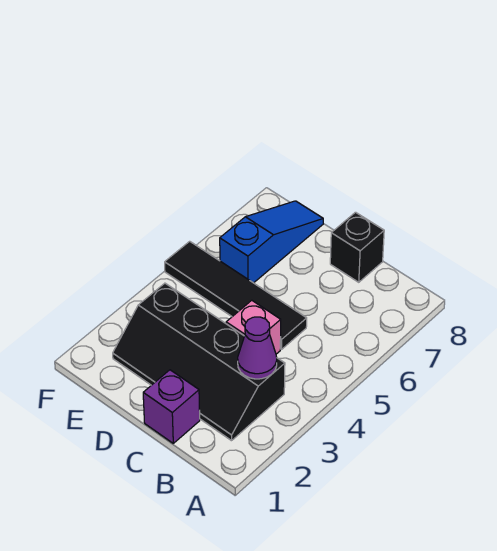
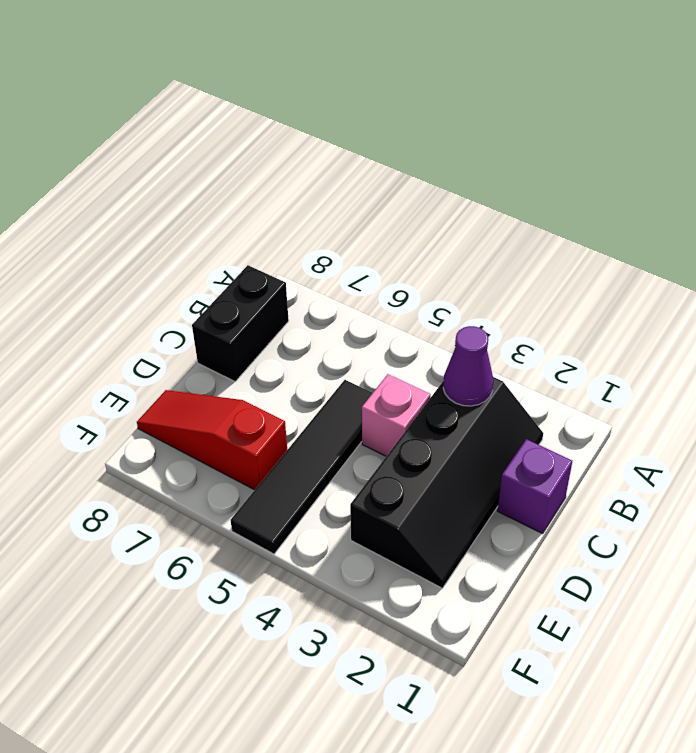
black brick C8 level 1 -> black brick B8:C8 level 1
blue slope E6:E8 level 1 top 6 -> red slope E6:E8 level 1 top 6

